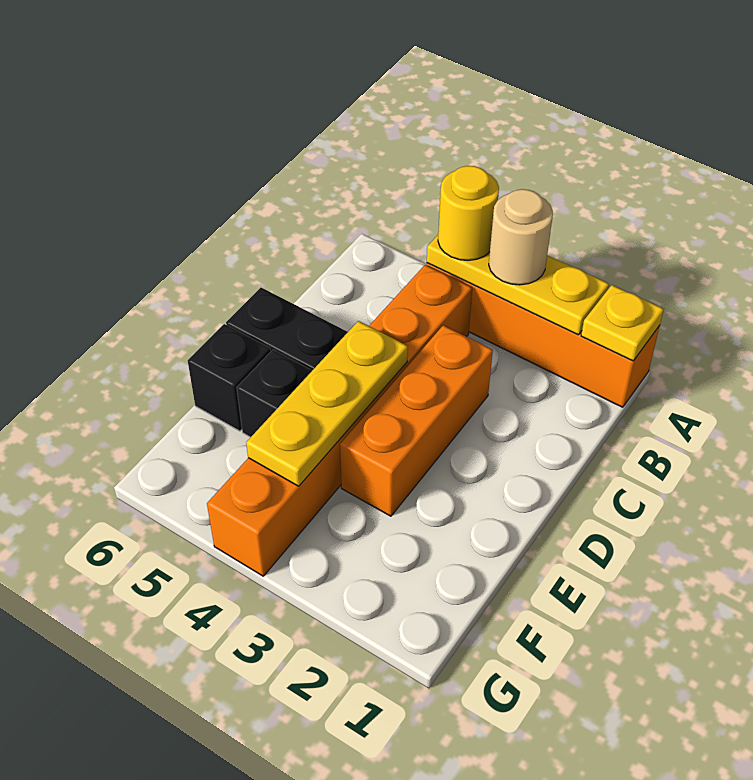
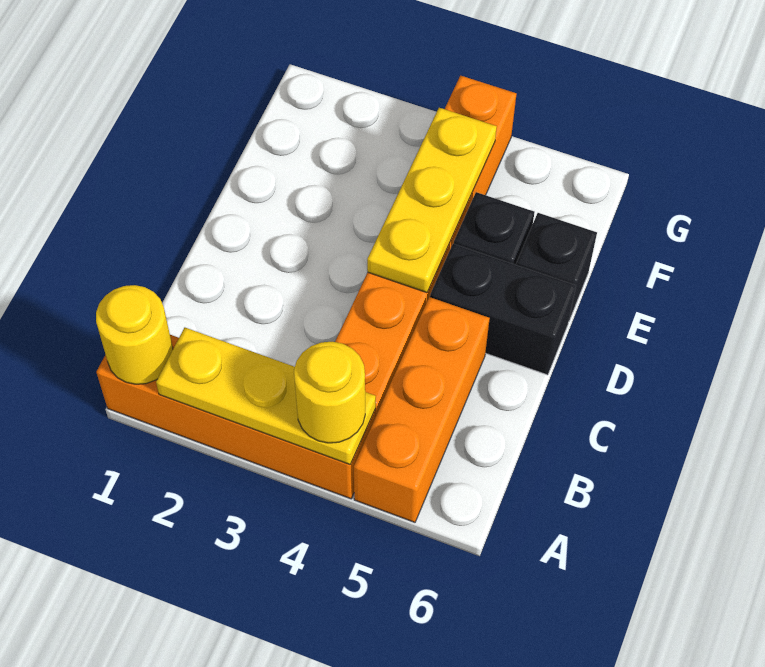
yellow plate A1 level 2 -> yellow round brick A1 level 2
tan round brick A3 level 3 -> none
orange brick C3:E3 level 1 -> orange brick A5:C5 level 1

